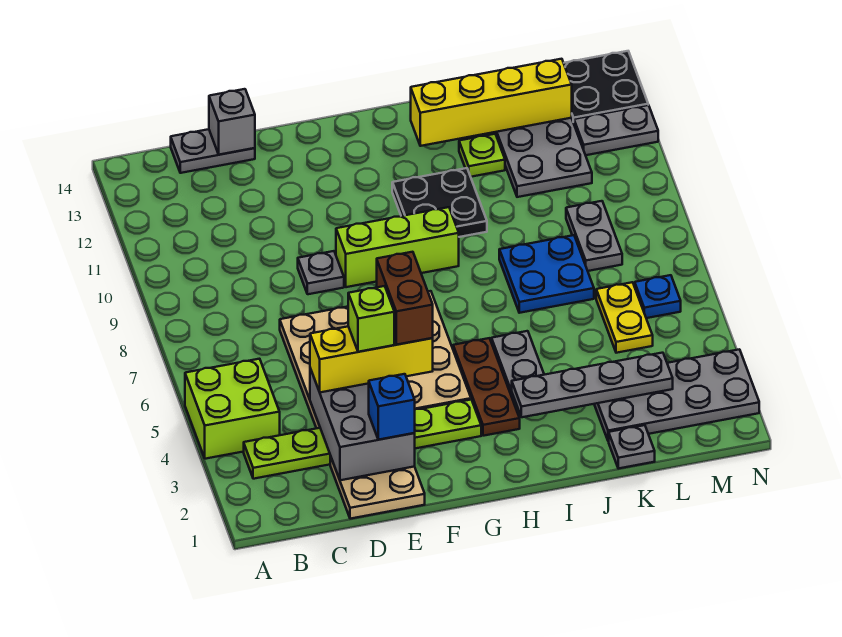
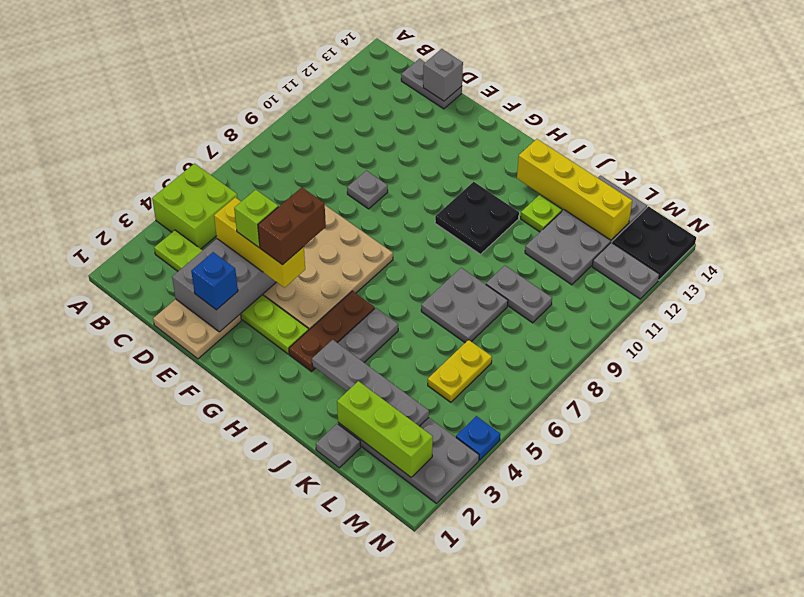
lime brick F9:H9 level 1 -> lime brick K2:M2 level 2
blue plate J7:K8 level 1 -> grey plate J7:K8 level 1
grey plate L8:L9 level 1 -> grey plate K9:L9 level 1
blue plate M6 level 1 -> blue plate N4 level 1

